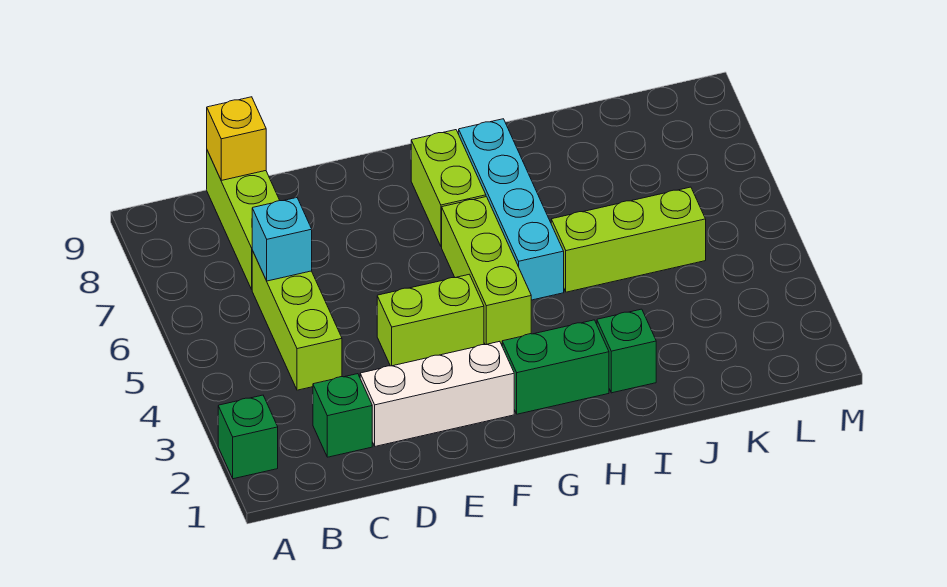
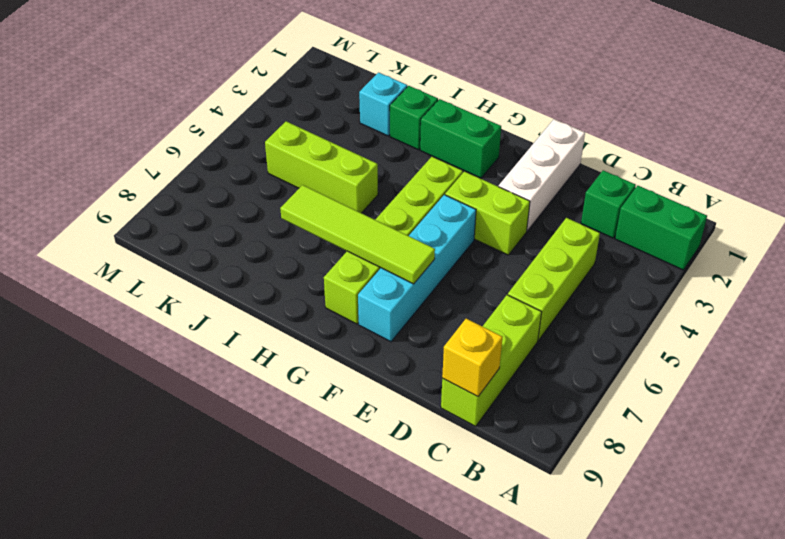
green brick A2 level 1 -> green brick A2:B2 level 1
cyan brick C6 level 2 -> cyan brick J2 level 1
white brick D2:F2 level 1 -> white brick E1:E3 level 1
none -> lime tile F7:I7 level 2
cyan brick H5:H8 level 1 -> cyan brick F5:F8 level 1

